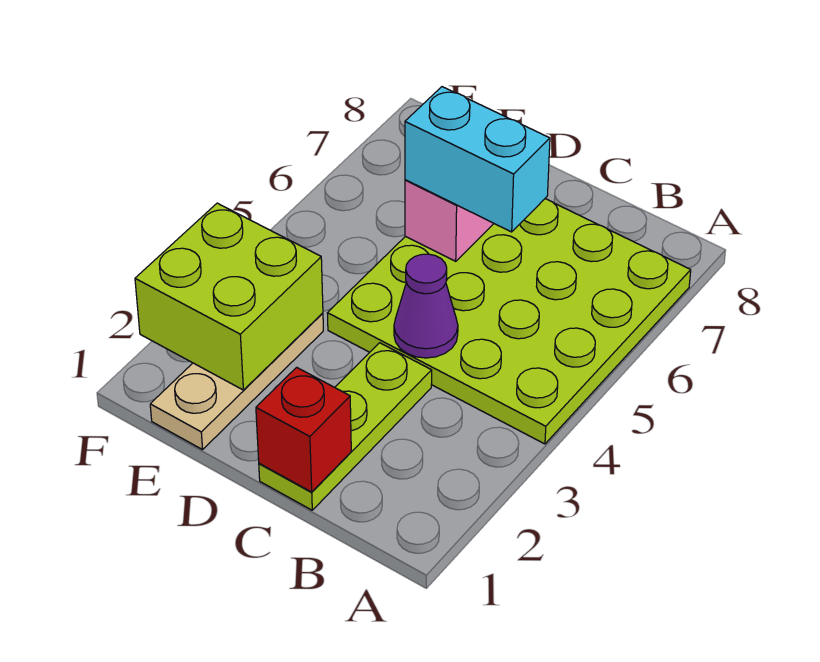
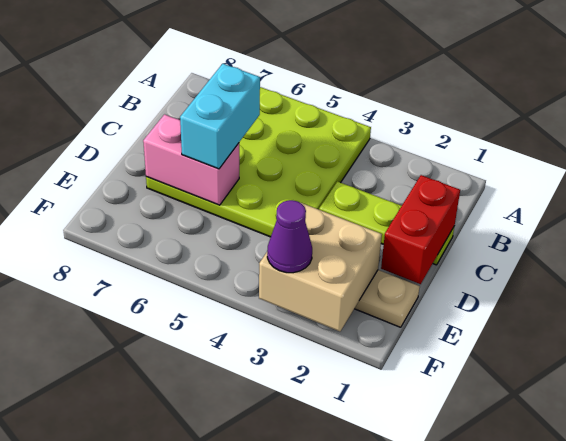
red brick C1 level 2 -> red brick C1:D1 level 2
purple cone C4 level 2 -> purple cone F3 level 3
lime brick E2:F3 level 2 -> tan brick E2:F3 level 2

